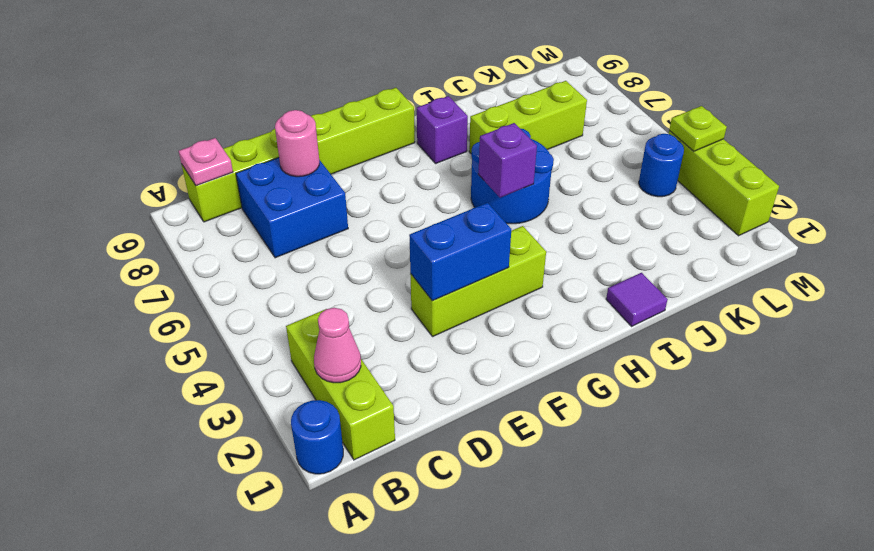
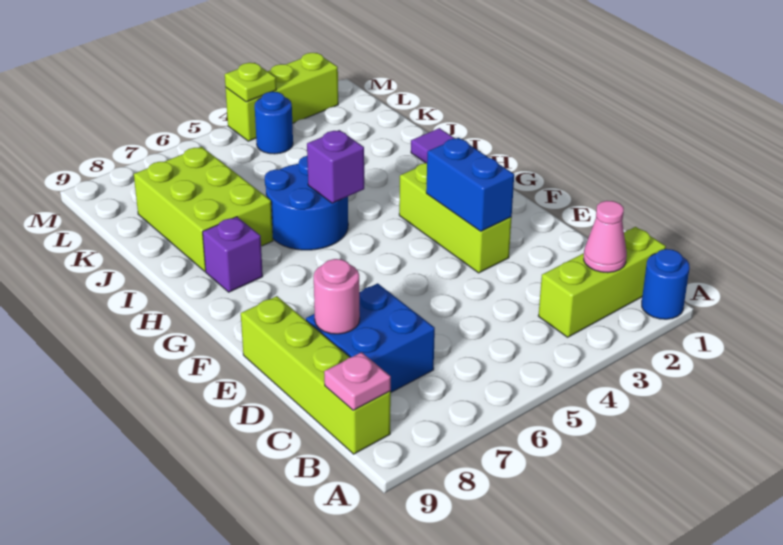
lime brick B9:G9 level 1 -> lime brick B9:E9 level 1
lime brick I7:K7 level 1 -> lime brick I7:K8 level 1

